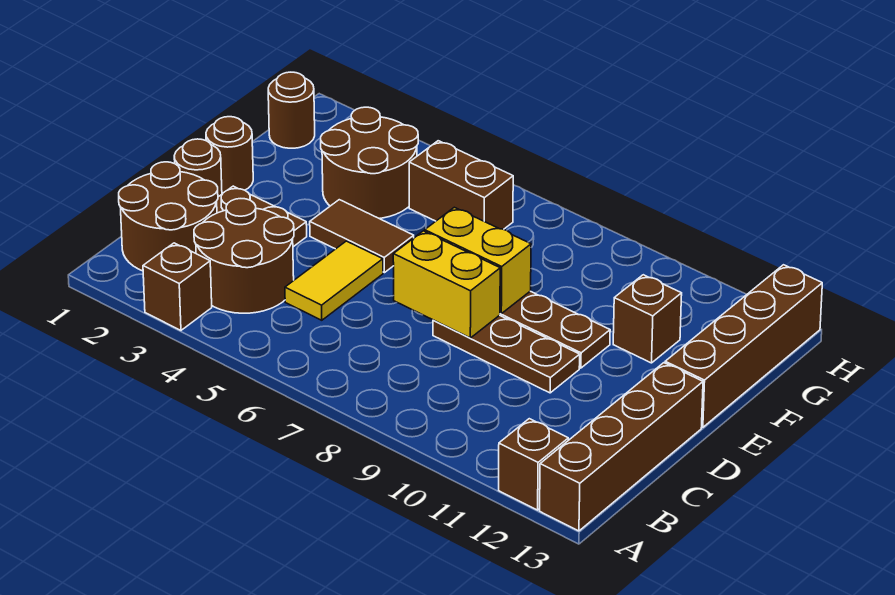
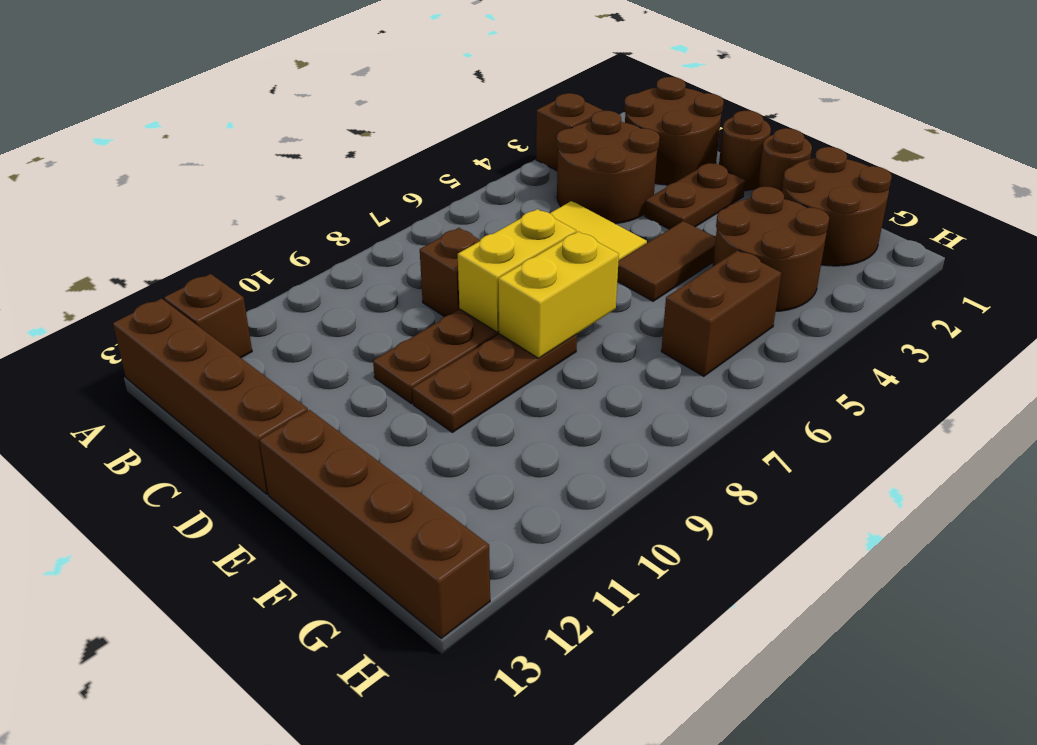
brown brick F11 level 1 -> brown brick C8 level 1
brown round brick G1 level 1 -> brown round brick F1:G2 level 1

